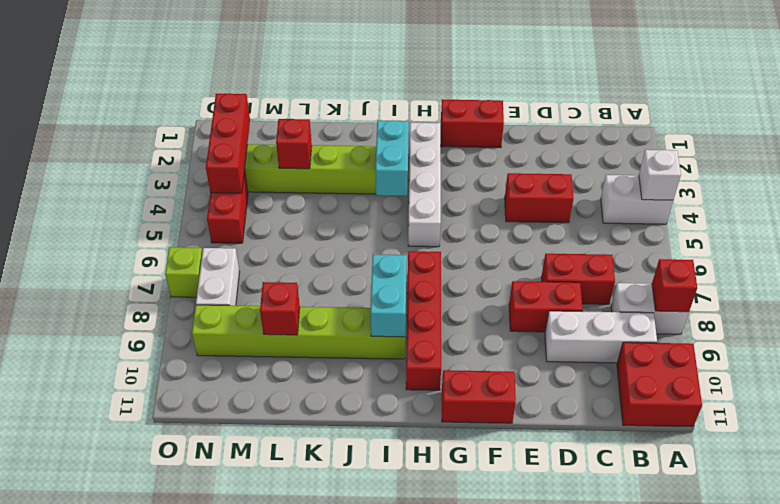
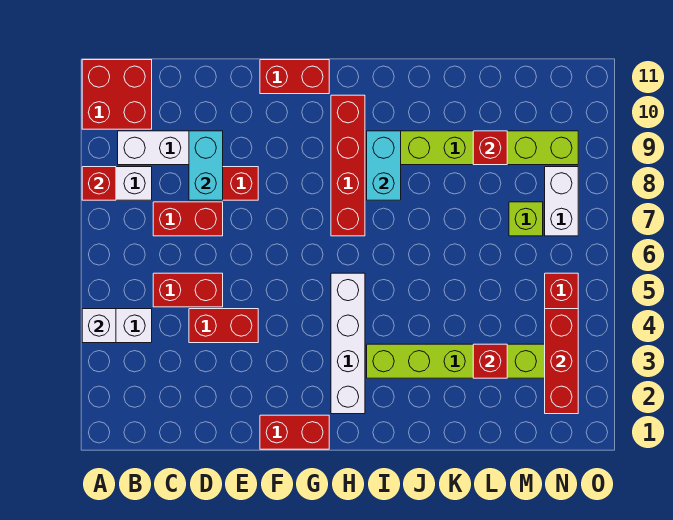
none -> red brick C5:D5 level 1
cyan brick I3:I4 level 2 -> cyan brick D8:D9 level 2
lime brick O7 level 1 -> lime brick M7 level 1

